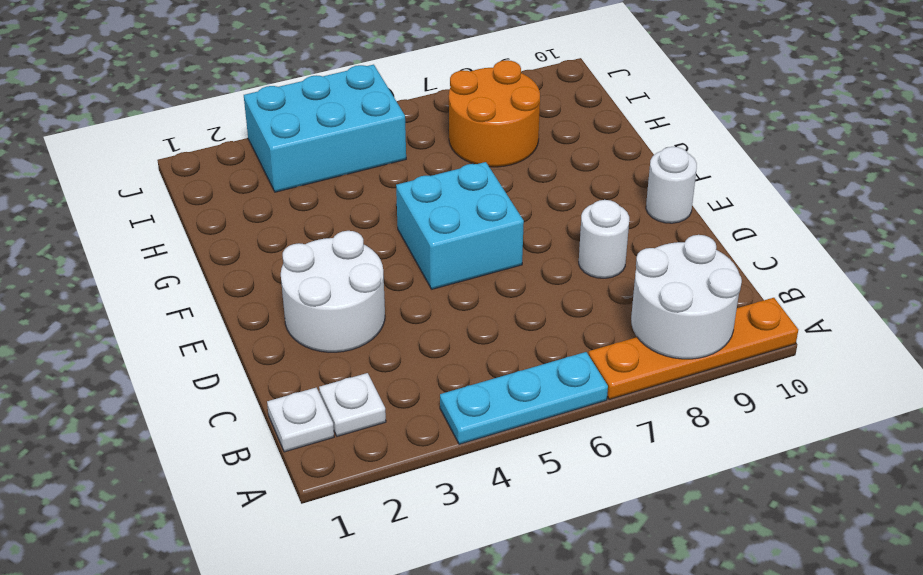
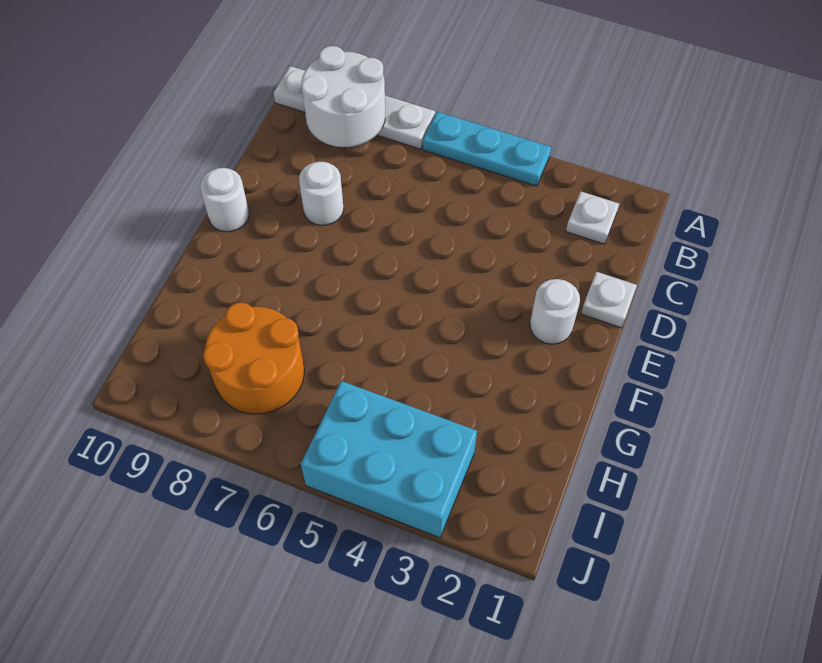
orange plate A7:A10 level 1 -> white plate A7:A10 level 1
white plate B1 level 1 -> white plate D1 level 1
white round brick D2:E3 level 1 -> white round brick E2 level 1
cyan brick E5:F6 level 1 -> none

